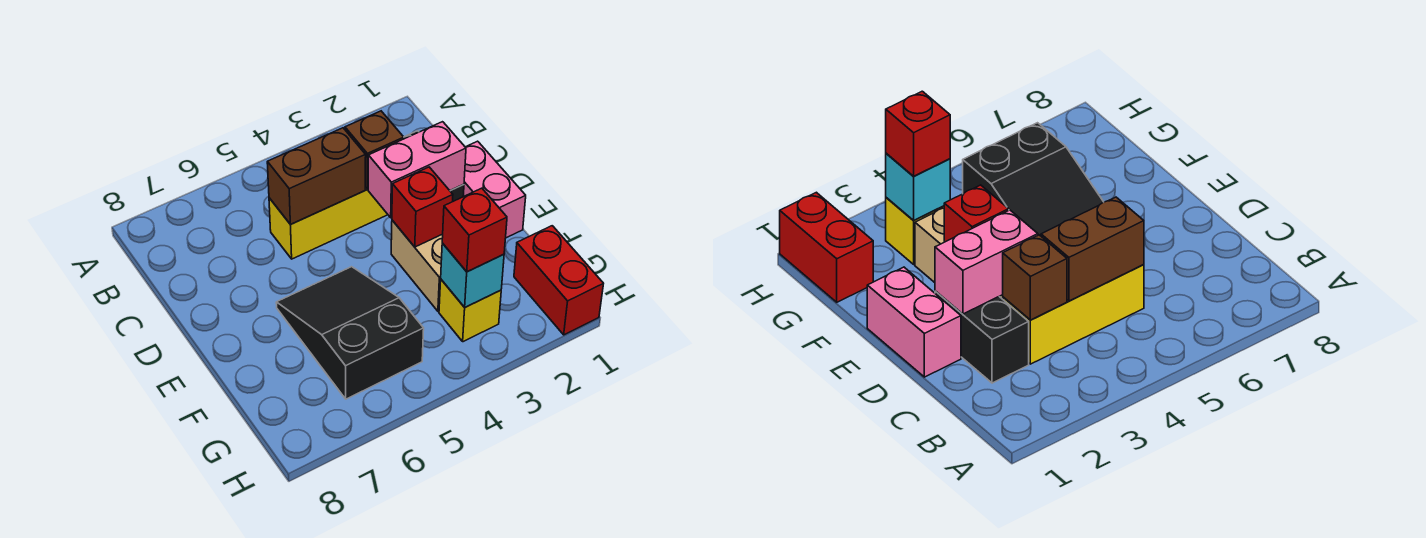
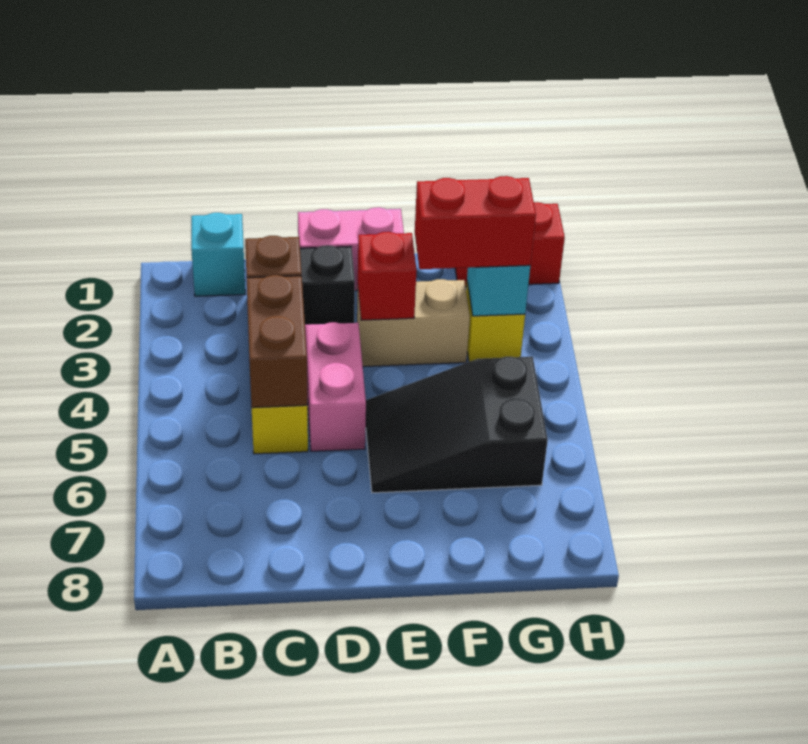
none -> cyan brick B1 level 1
pink brick D2:D3 level 2 -> pink brick D4:D5 level 1
red brick G3 level 3 -> red brick F3:G3 level 3

